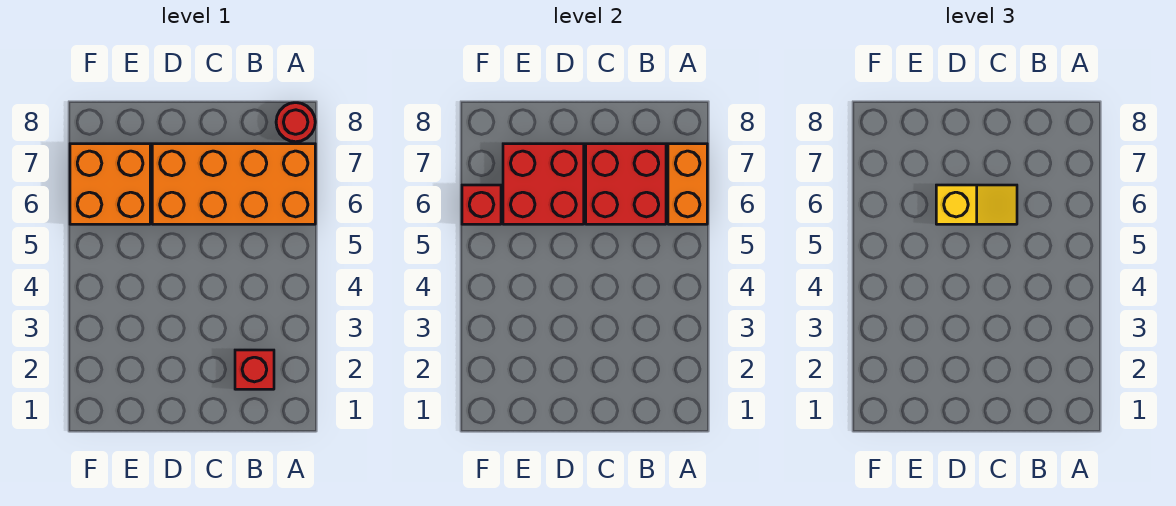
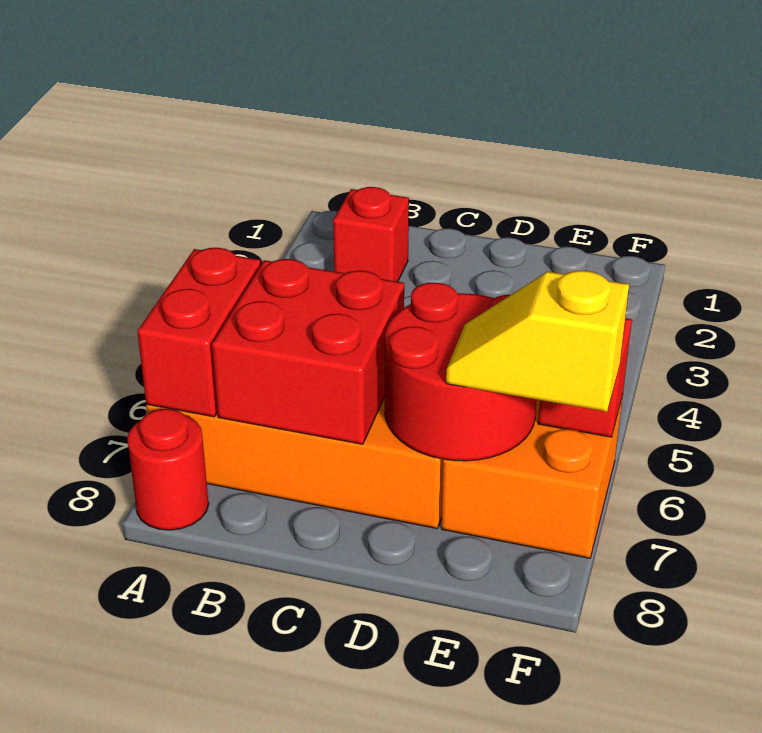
orange brick A6:A7 level 2 -> red brick A6:A7 level 2
yellow slope C6:D6 level 3 top D -> yellow slope E7:F7 level 3 top F
red brick D6:E7 level 2 -> red round brick D6:E7 level 2

